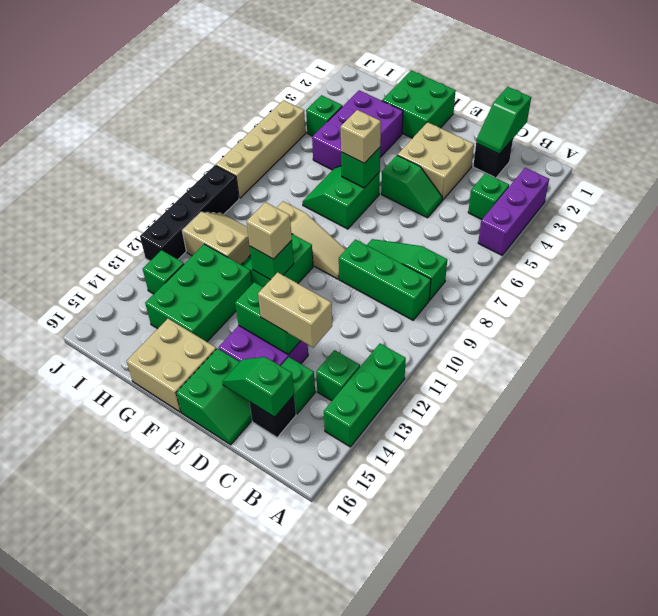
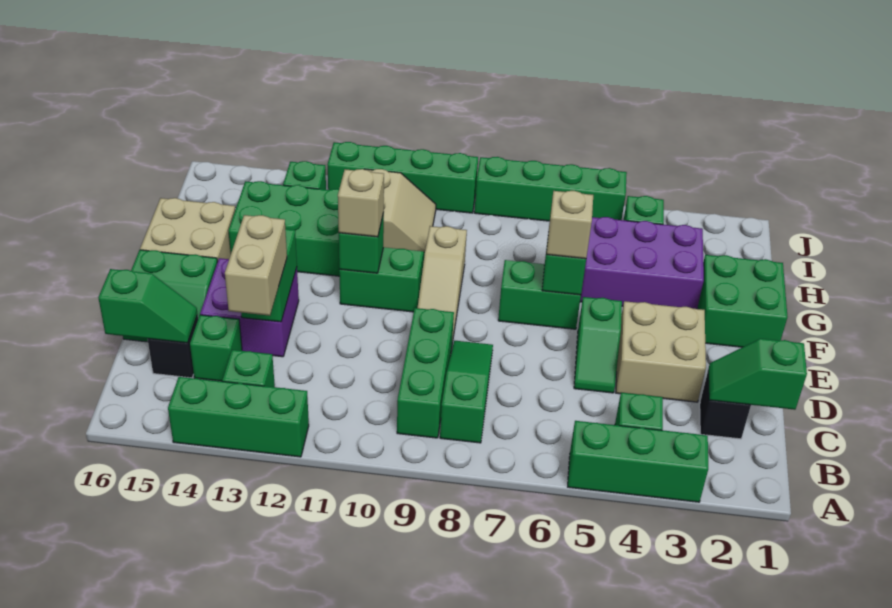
purple brick A3:A5 level 1 -> green brick A3:A5 level 1
green slope C15:D15 level 2 top C -> green slope C15:C16 level 2 top 16
tan brick J5:J8 level 1 -> green brick J5:J8 level 1
black brick J9:J12 level 1 -> green brick J9:J12 level 1

